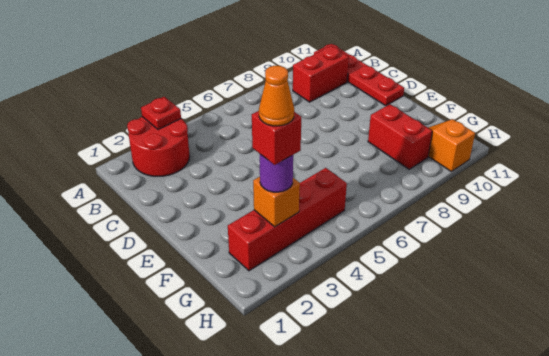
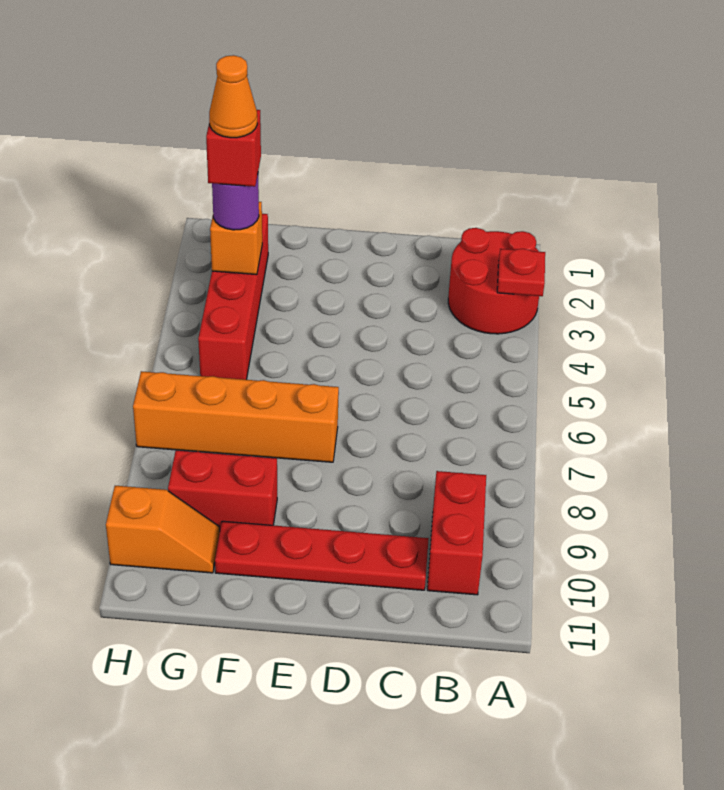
red plate A11:D11 level 1 -> red plate C10:F10 level 1
none -> orange brick E7:H7 level 1

